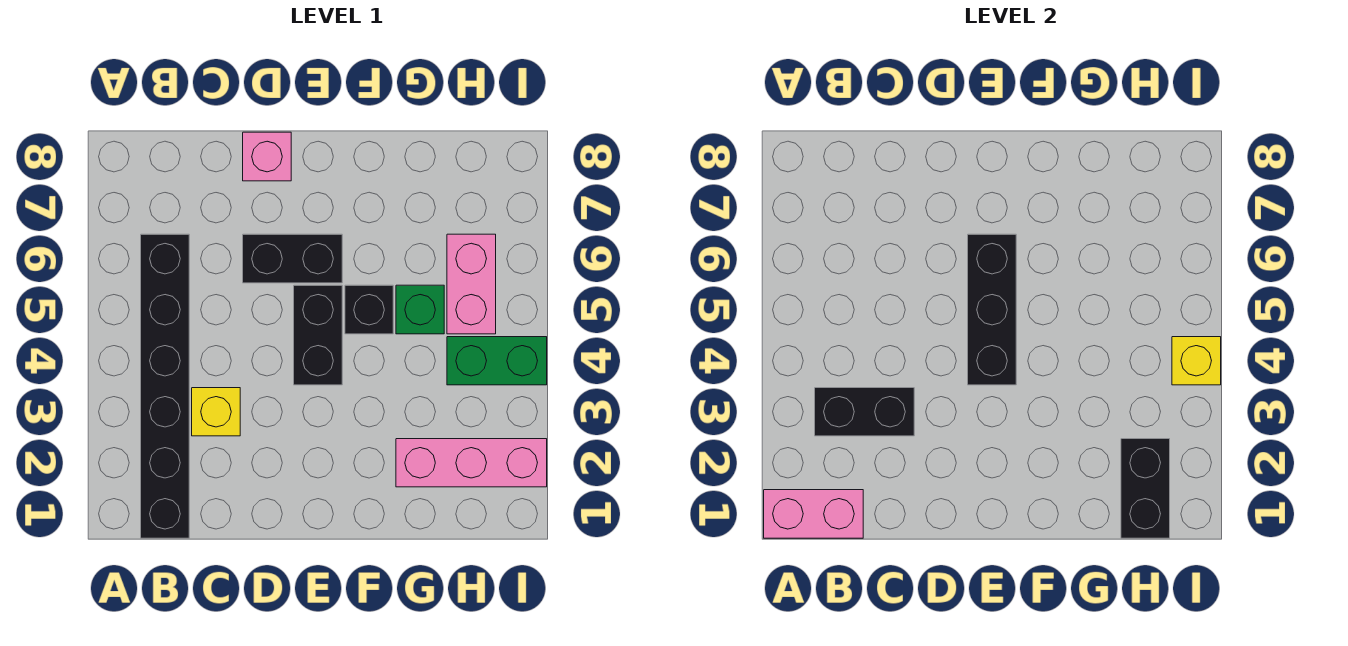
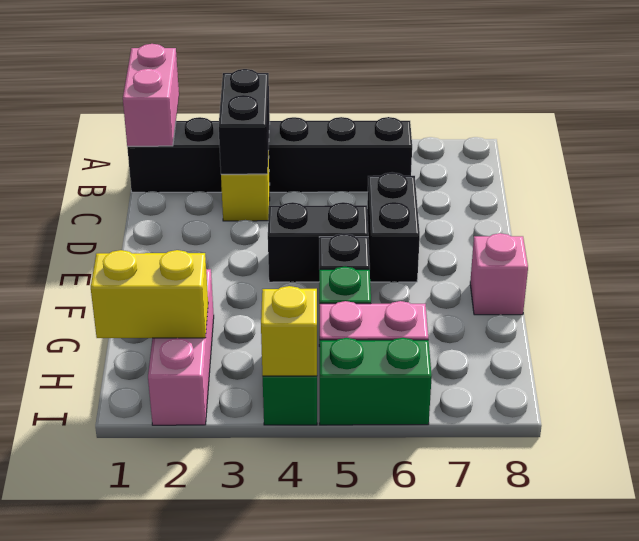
pink brick D8 level 1 -> pink brick F8 level 1
black brick E4:E6 level 2 -> none
black brick H1:H2 level 2 -> yellow brick H1:H2 level 2
none -> green brick I5:I6 level 1

